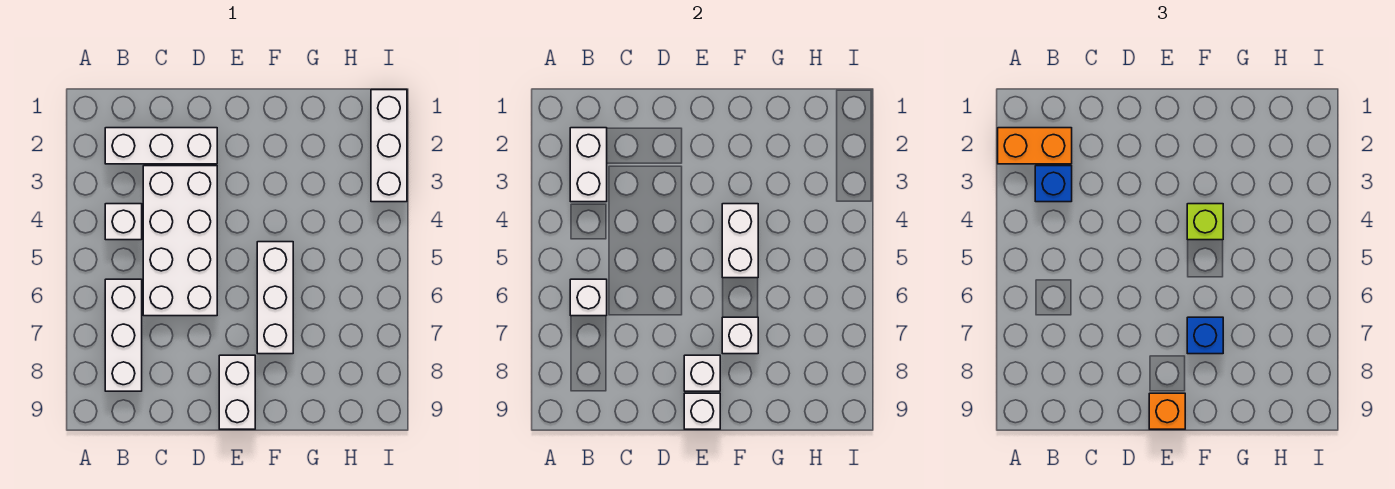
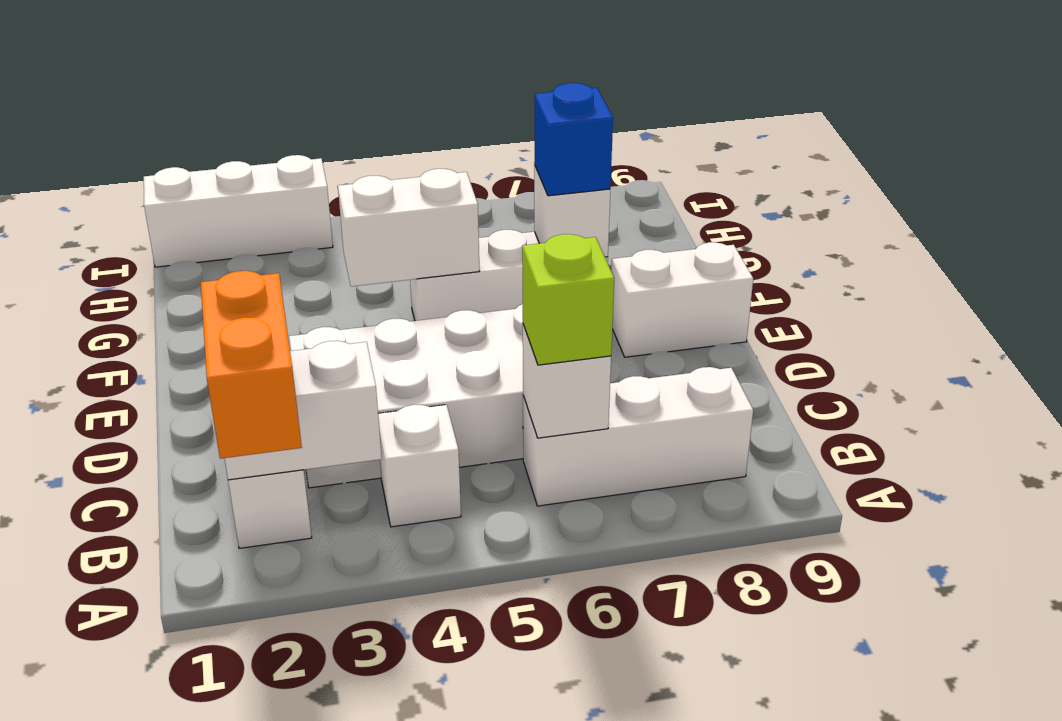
blue brick B3 level 3 -> none
white brick E8 level 2 -> none
white brick E9 level 2 -> none
orange brick E9 level 3 -> none
lime brick F4 level 3 -> lime brick B6 level 3

